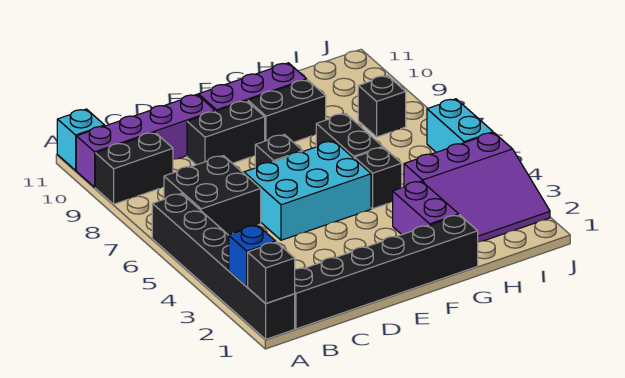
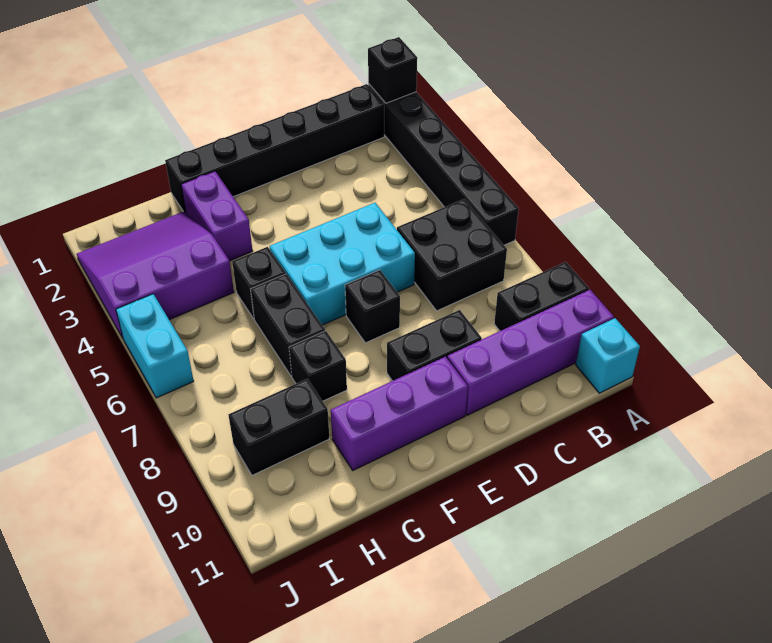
blue brick A2 level 2 -> none
black brick F9:G9 level 1 -> black brick H9:I9 level 1
black brick I8 level 1 -> black brick G8 level 1

